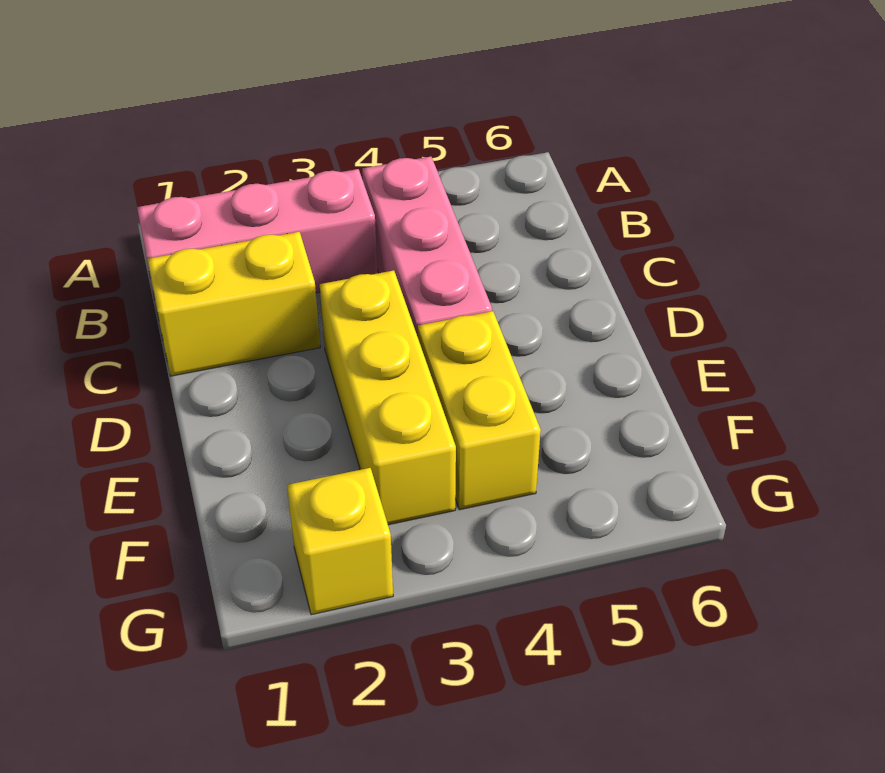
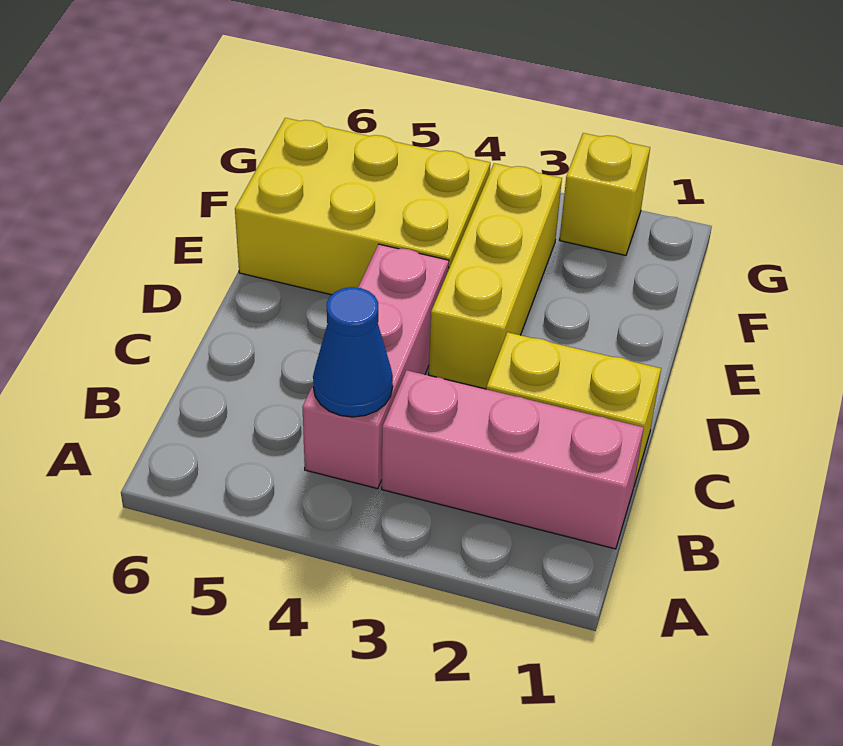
none -> blue cone B4 level 2
yellow brick E4:F4 level 1 -> yellow brick E4:F6 level 1

